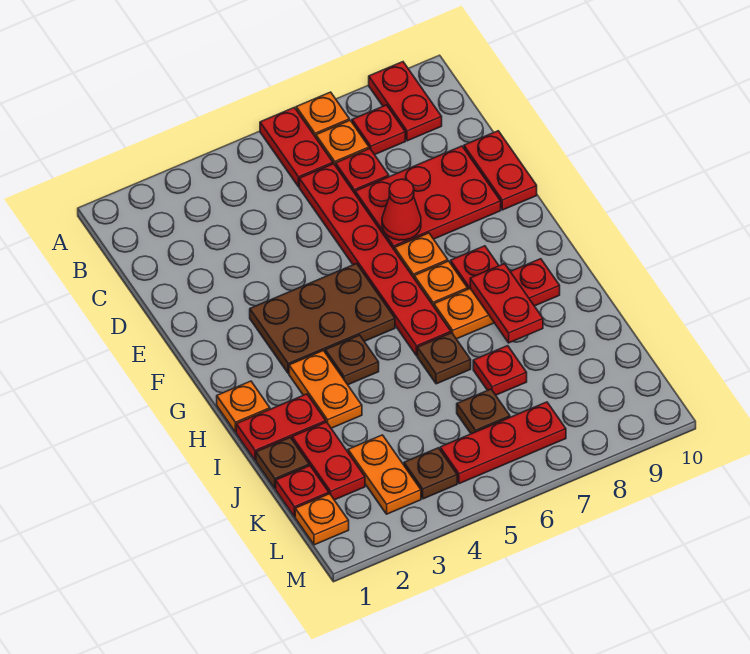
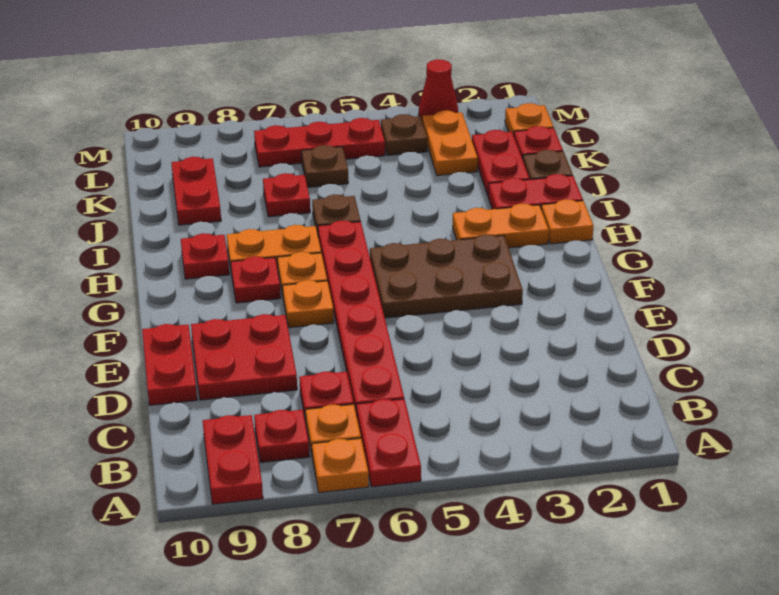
red plate D7:E9 level 1 -> red plate D8:E9 level 1
red cone E7 level 2 -> red cone M3 level 1
orange plate H3:I3 level 1 -> orange plate H2:H3 level 1
brown plate H4 level 1 -> none
red plate H8:I8 level 2 -> red plate J9:K9 level 1

